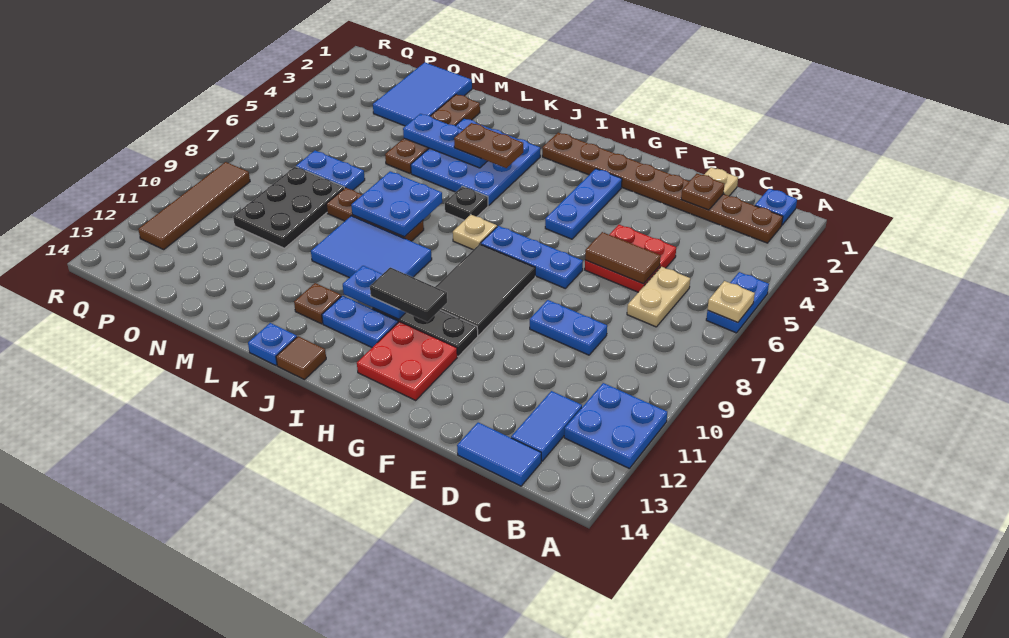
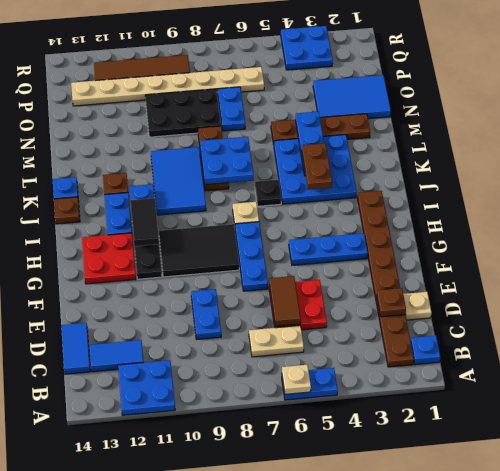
brown tile J14 level 1 -> brown plate J14 level 1
none -> tan plate P6:P13 level 1
none -> blue plate Q3:R4 level 1

